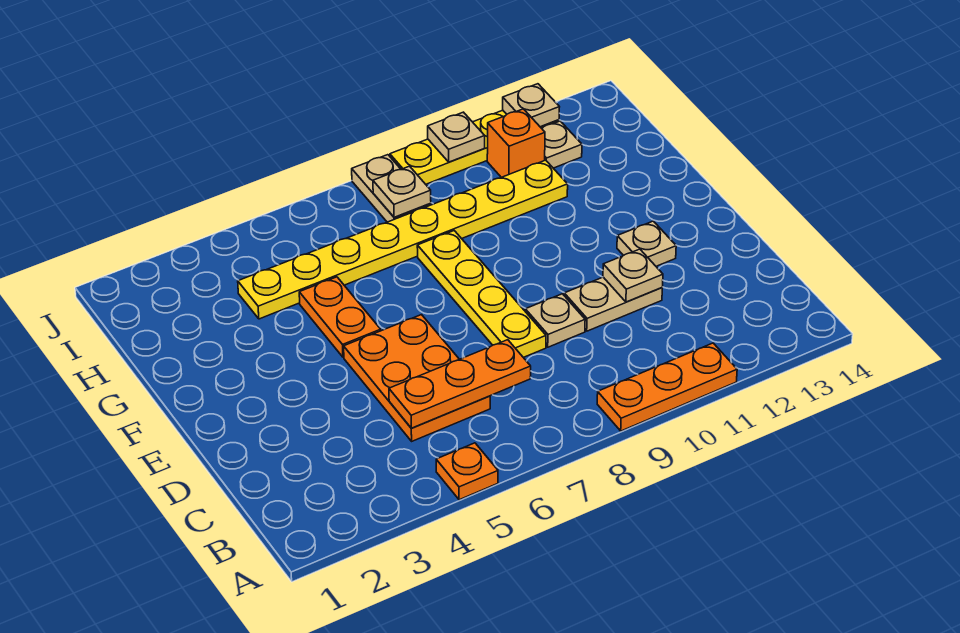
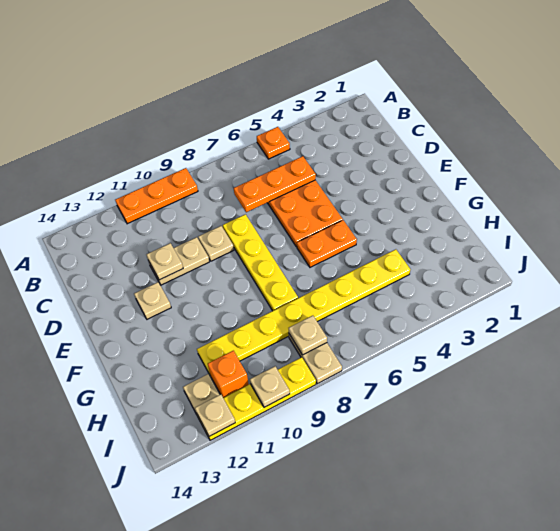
orange plate F5:G5 level 1 -> orange plate F5:F6 level 1

